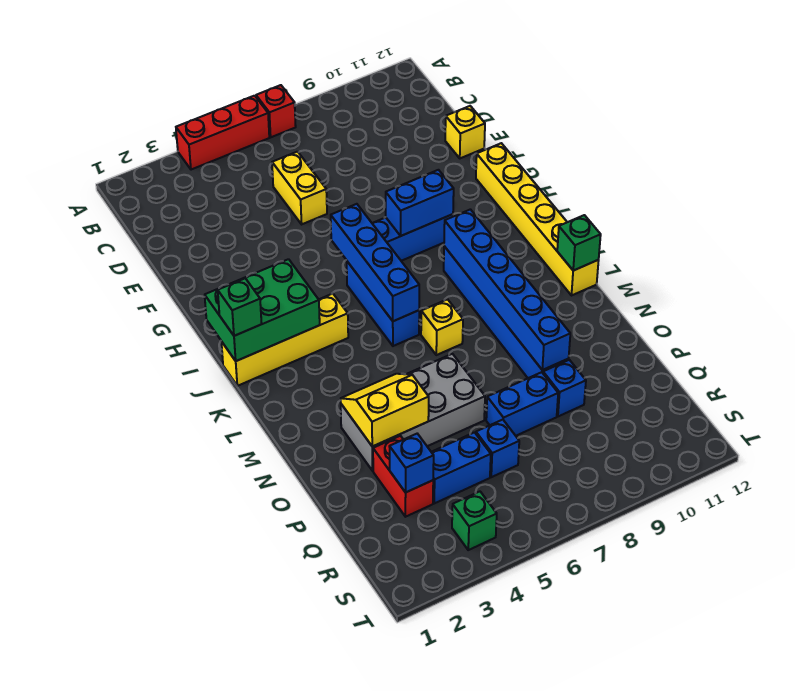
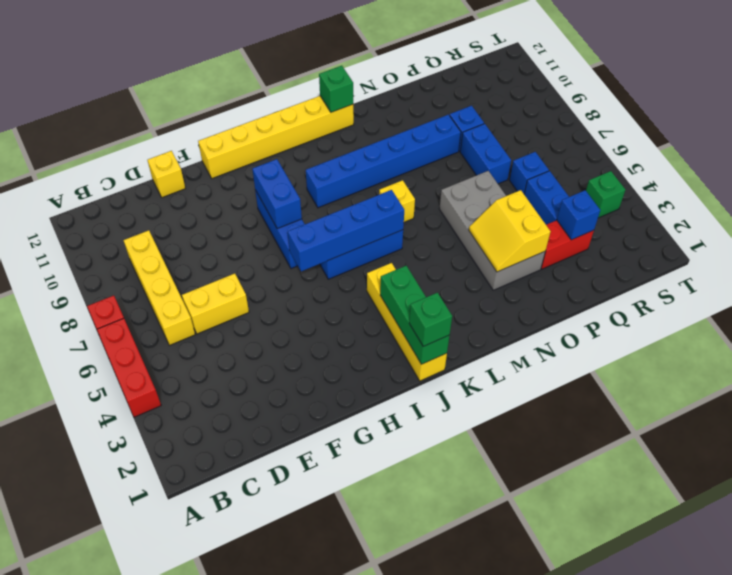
none -> yellow brick C6:C9 level 1
green brick I1:J3 level 2 -> green brick J1:J3 level 2
blue brick J9:O9 level 2 -> none

